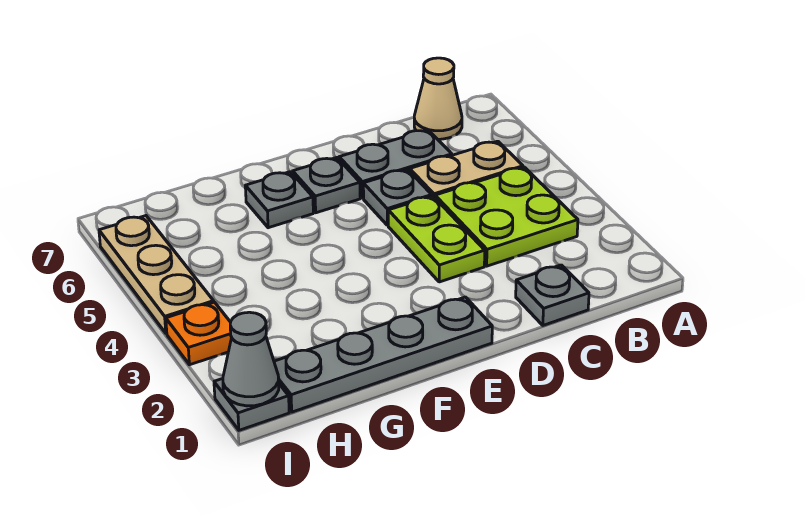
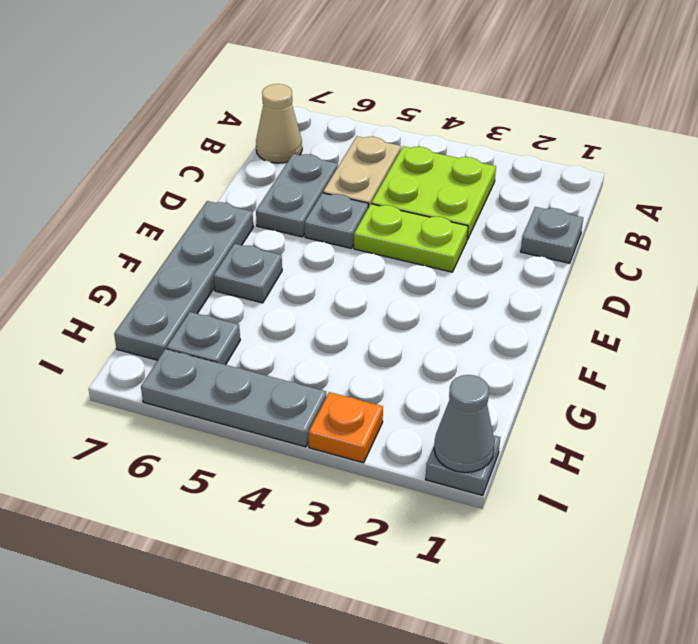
grey plate E1:H1 level 1 -> grey plate E7:H7 level 1
grey plate E6 level 1 -> grey plate H6 level 1
tan plate I4:I6 level 1 -> grey plate I4:I6 level 1

